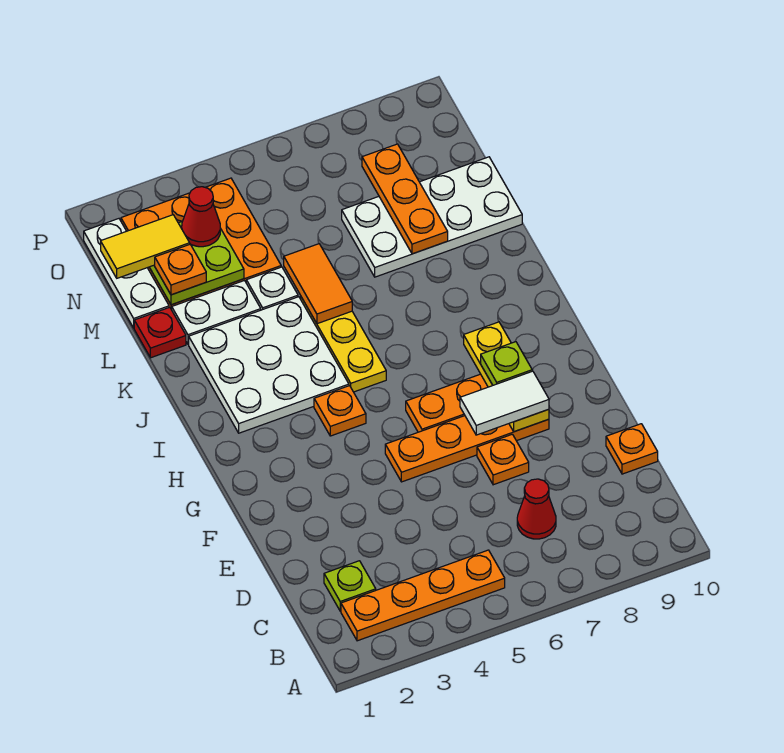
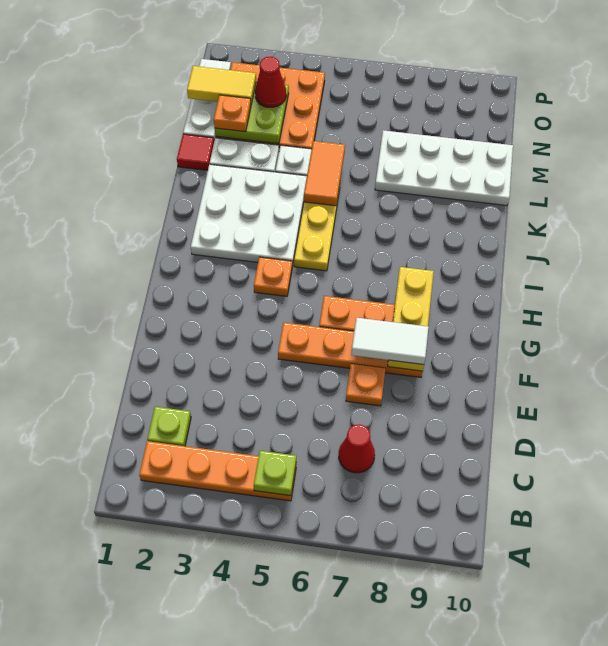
orange plate D10 level 1 -> none
lime plate G8 level 3 -> lime plate B5 level 2
red plate L1 level 1 -> red tile L1 level 1
orange plate L8:N8 level 2 -> none

